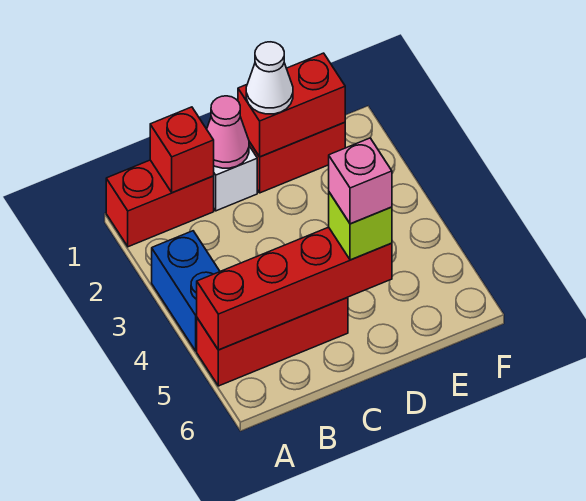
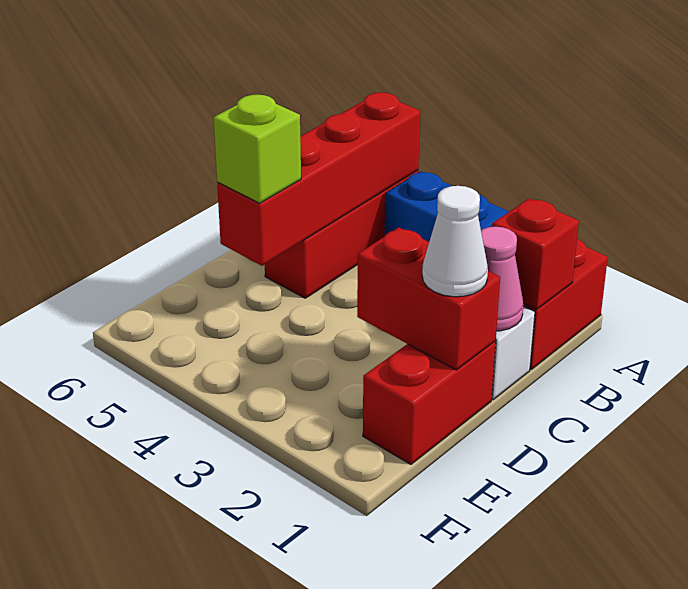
red brick D1:E1 level 2 -> red brick D1:D2 level 2
pink brick D5 level 4 -> none

